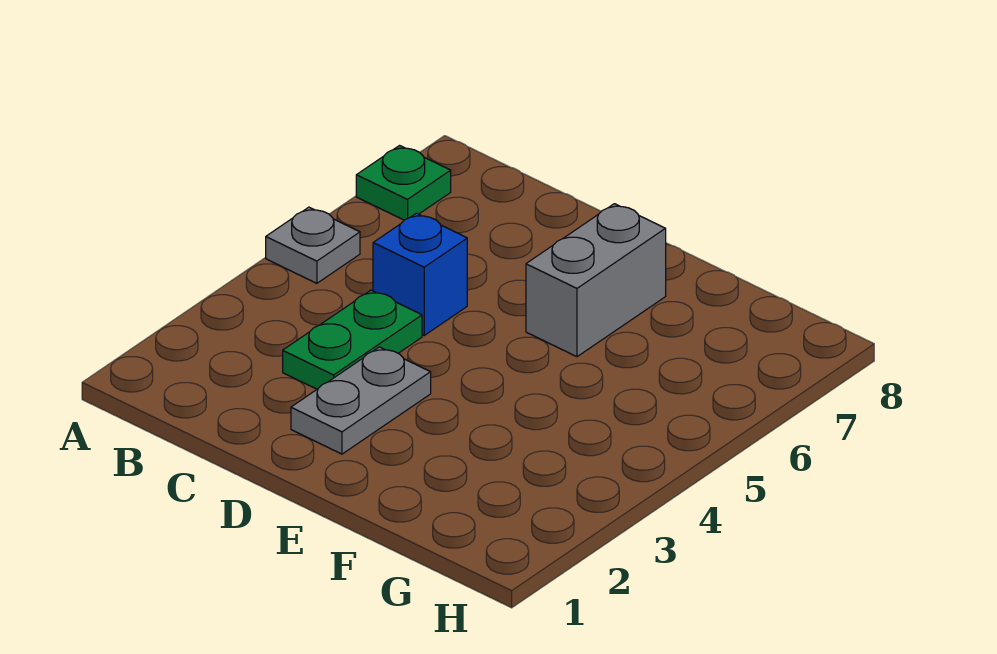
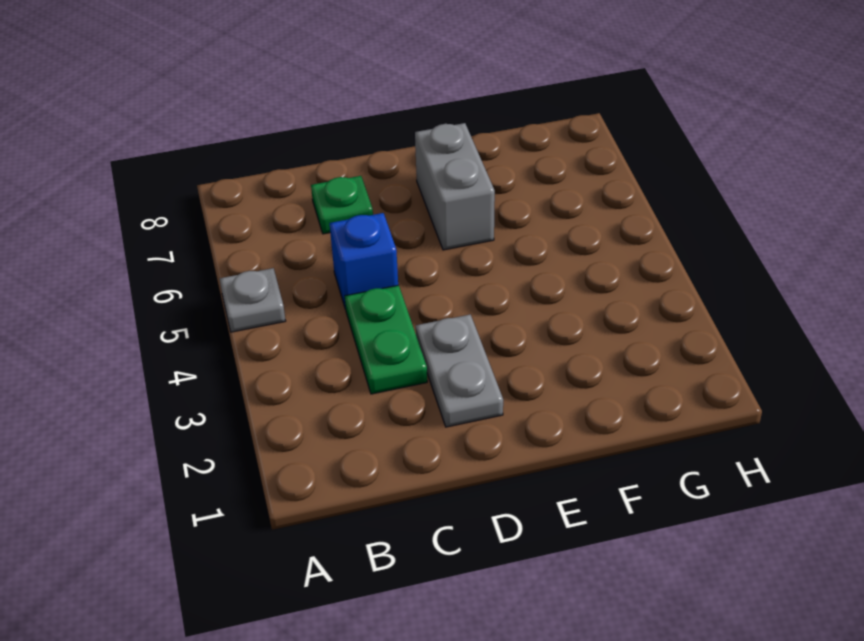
green plate A7 level 1 -> green plate C7 level 1

